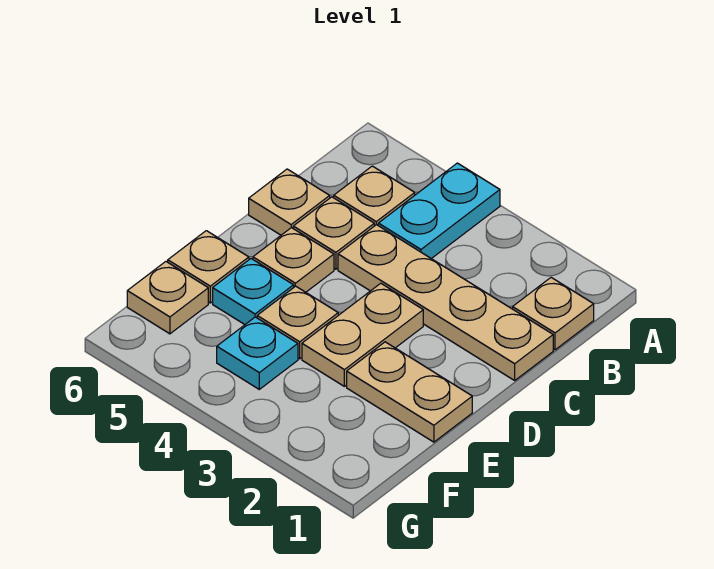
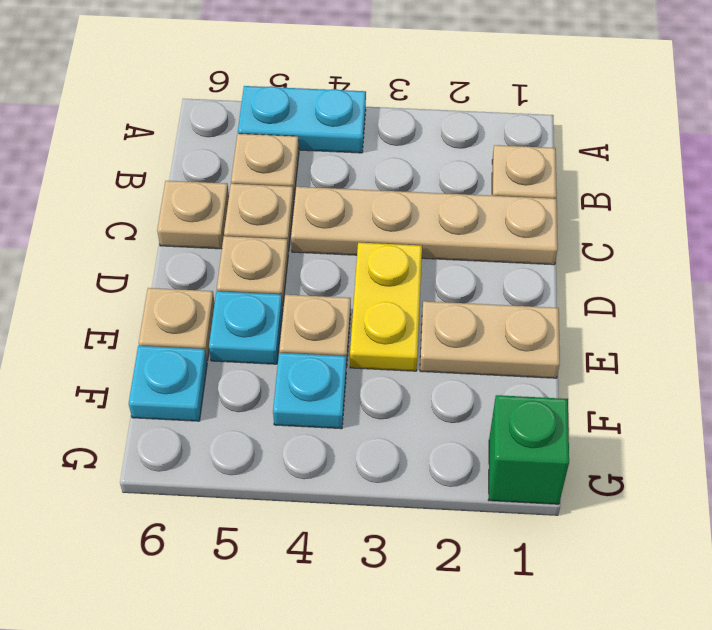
cyan plate A4:B4 level 1 -> cyan plate A4:A5 level 1
tan plate D3:E3 level 1 -> yellow plate D3:E3 level 1
tan plate F6 level 1 -> cyan plate F6 level 1
none -> green brick G1 level 1

